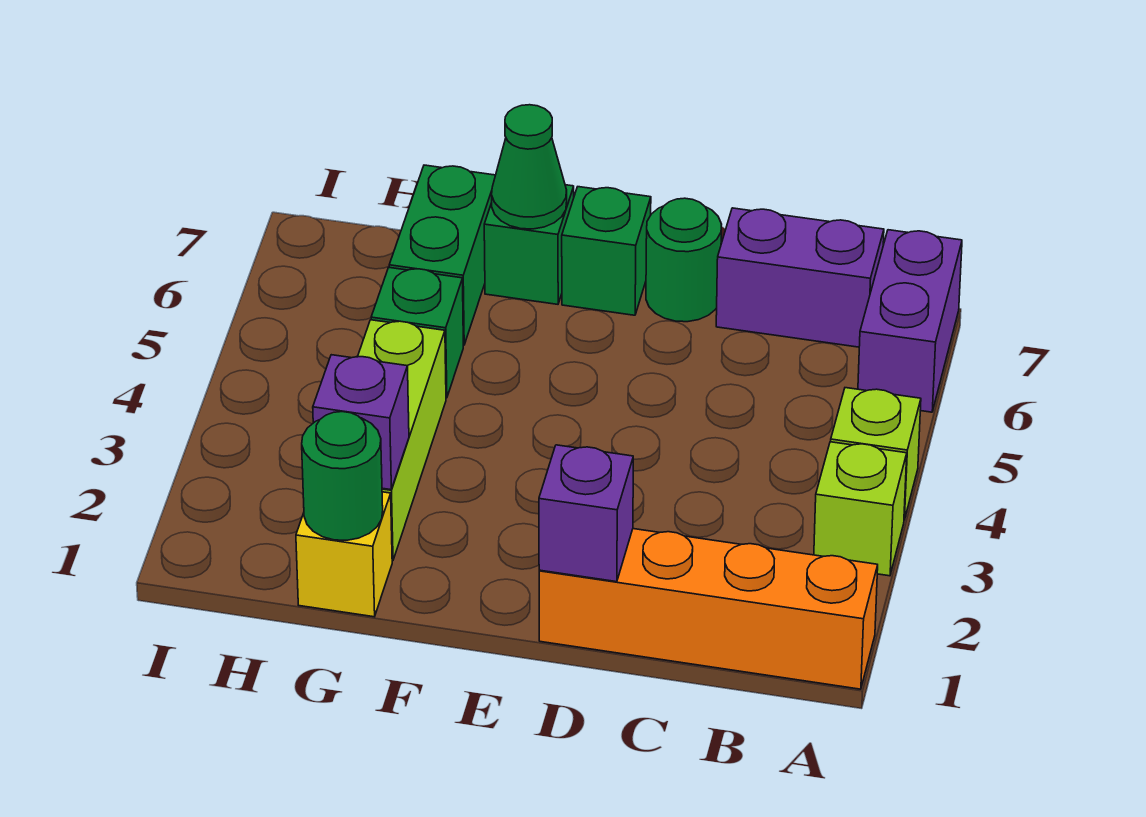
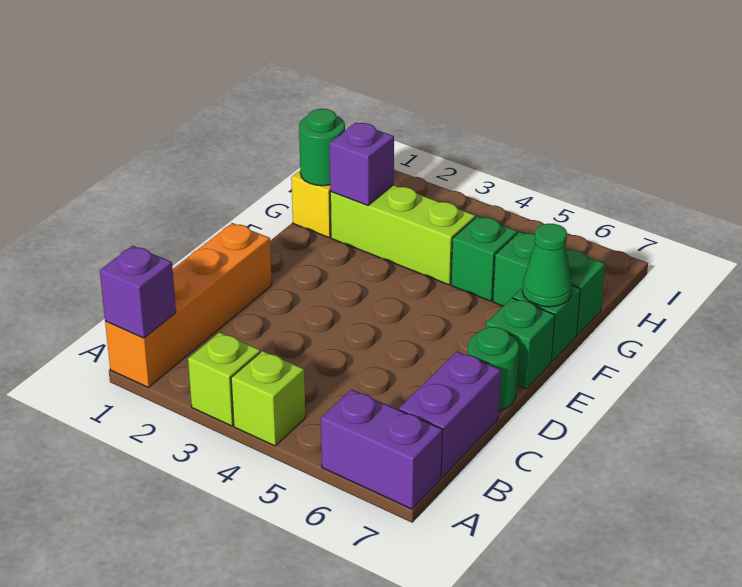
purple brick D1 level 2 -> purple brick A1 level 2

